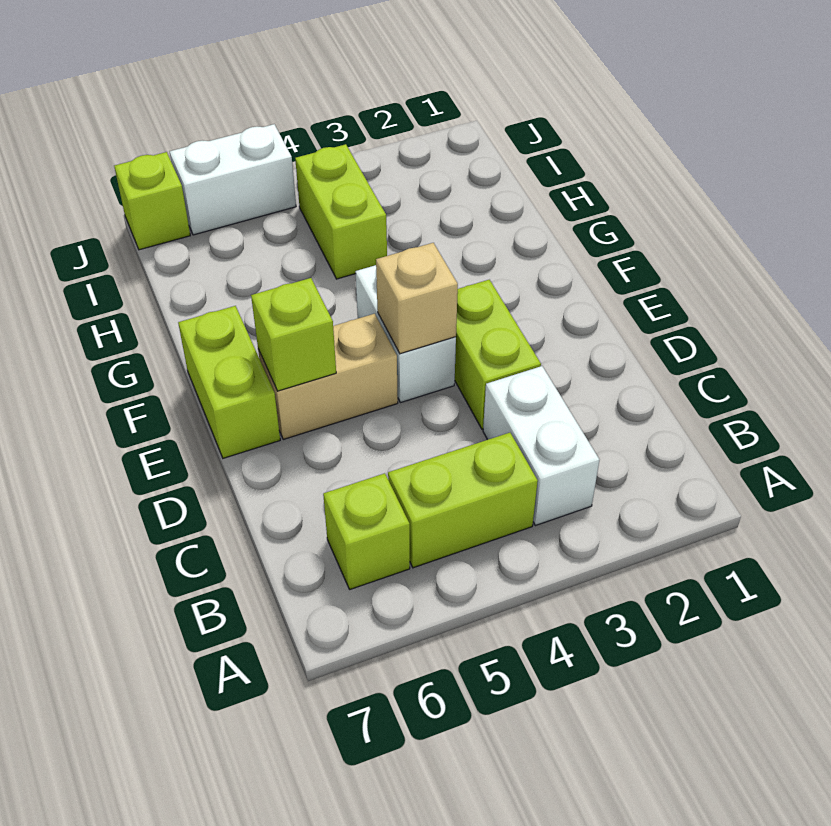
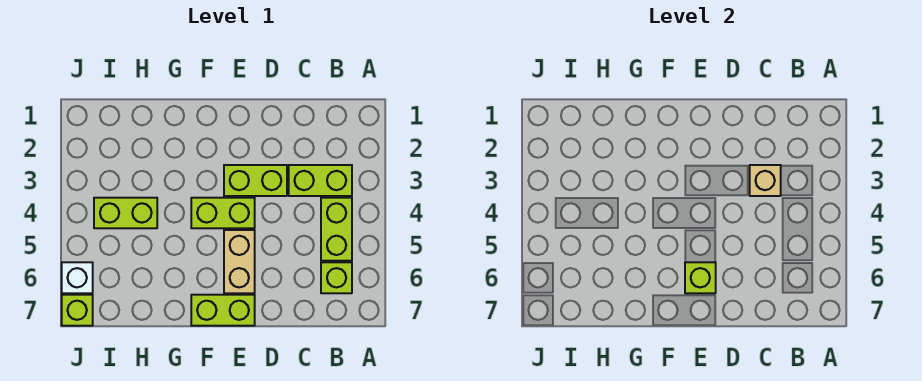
white brick B3:C3 level 1 -> lime brick B3:C3 level 1
white brick E4:F4 level 1 -> lime brick E4:F4 level 1
tan brick E4 level 2 -> tan brick C3 level 2
white brick J5:J6 level 1 -> white brick J6 level 1

